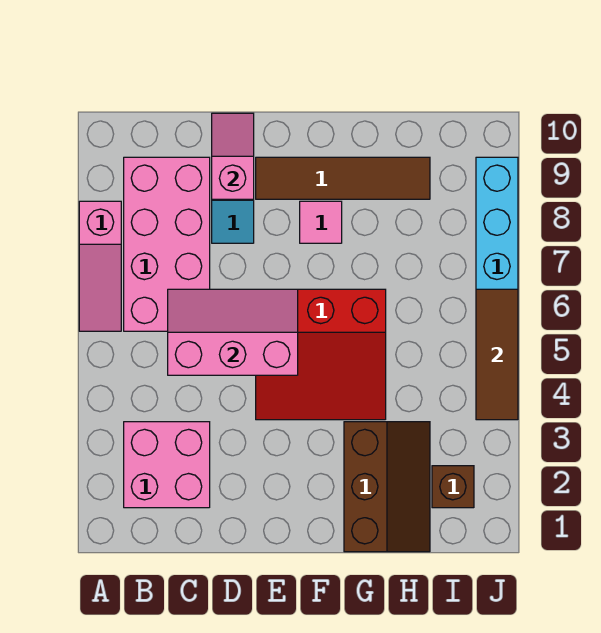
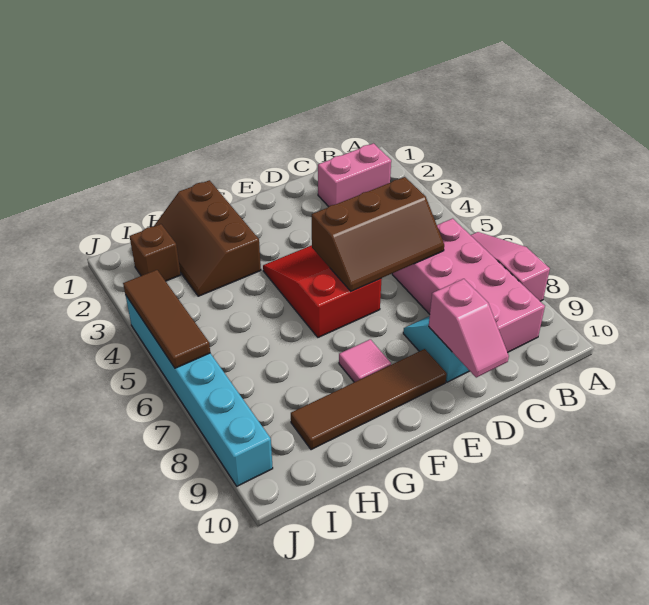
pink brick B2:C3 level 1 -> pink brick B2:C2 level 1
pink slope C5:E6 level 2 top 5 -> brown slope C5:E6 level 2 top 5
red slope E4:G6 level 1 top 6 -> red slope E4:F6 level 1 top 6

